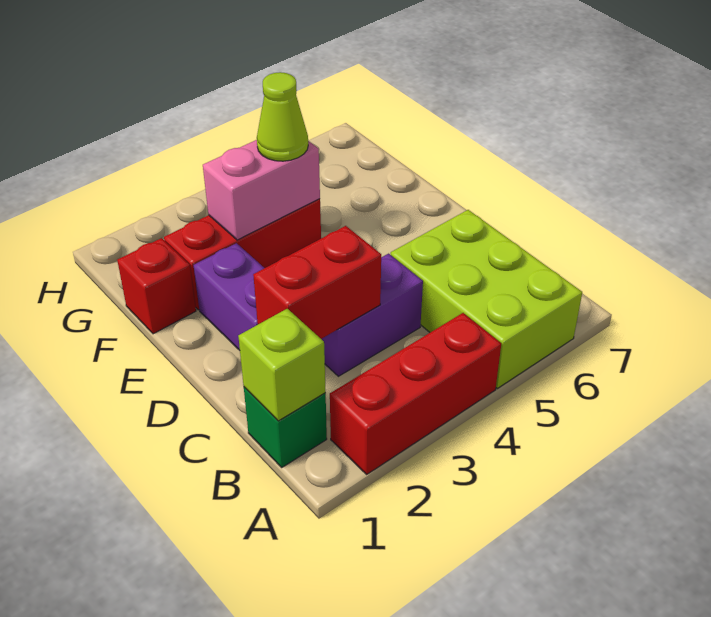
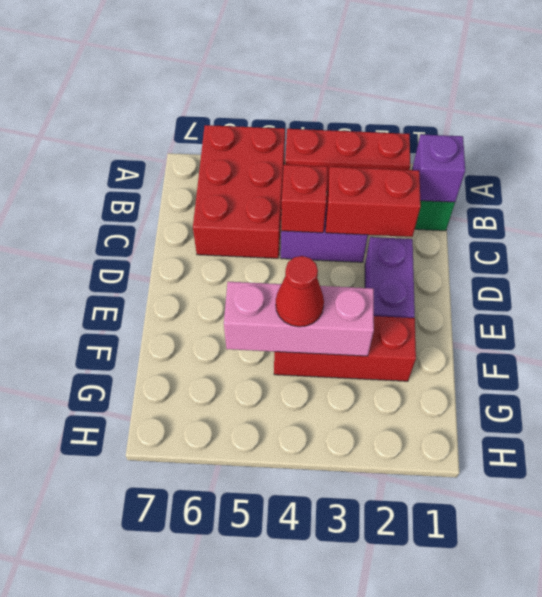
lime brick A5:C6 level 1 -> red brick A5:C6 level 1
lime brick B1 level 2 -> purple brick B1 level 2
red brick F1 level 1 -> red brick C4 level 2
pink brick F3:F4 level 2 -> pink brick F3:F5 level 2
lime cone F4 level 3 -> red cone F4 level 3

